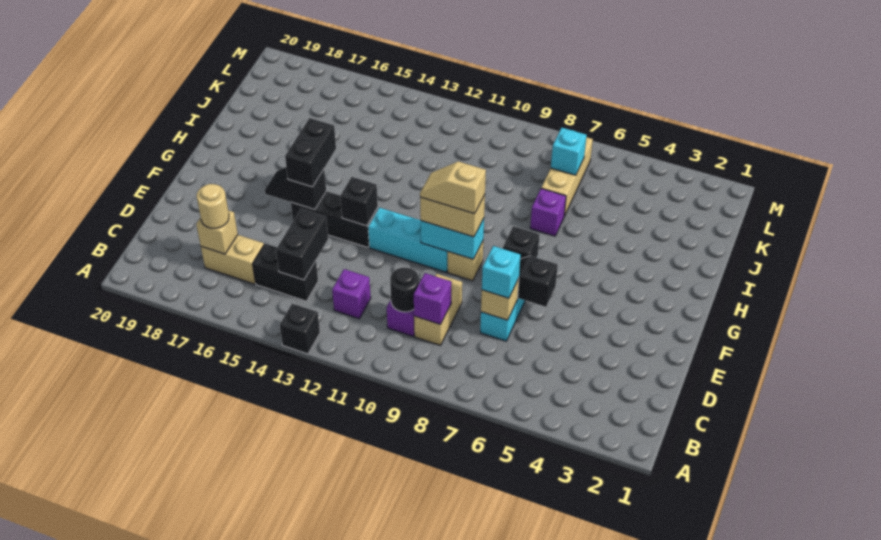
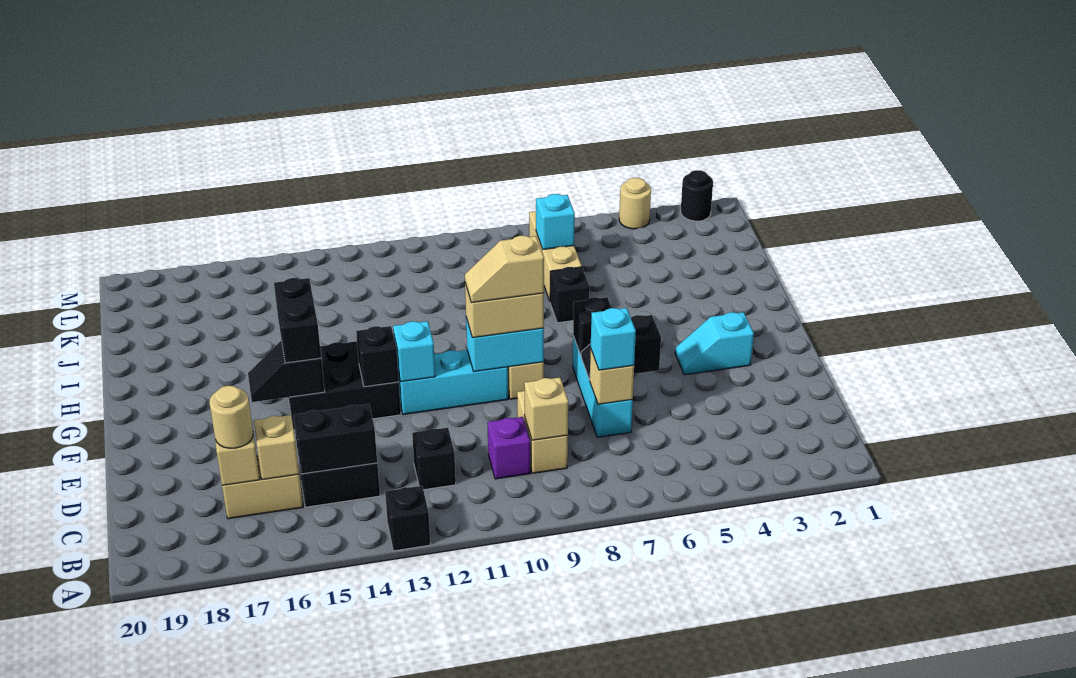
purple brick C9 level 2 -> tan brick C9 level 2
black round brick C10 level 2 -> black round brick M2 level 1
purple brick C12 level 1 -> black brick C12 level 1
black brick C14:D14 level 2 -> black brick C14:C15 level 2
none -> tan brick C16 level 2
none -> cyan slope F3:F4 level 1 top 3
none -> cyan brick F12 level 2
black brick F13:F15 level 1 -> black brick F13:G15 level 1
purple brick I7 level 1 -> black brick I7 level 1
none -> tan round brick M4 level 1

